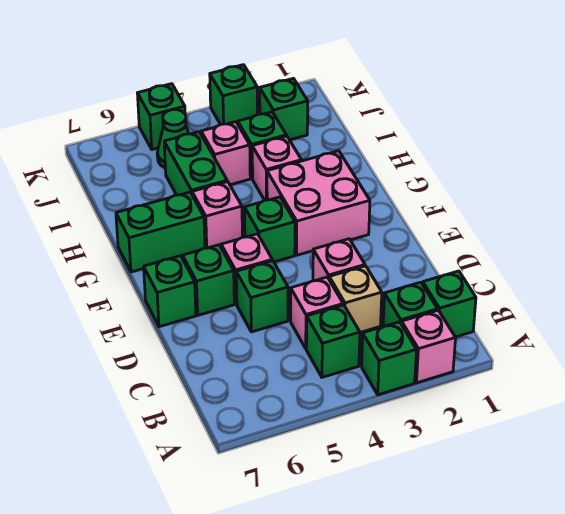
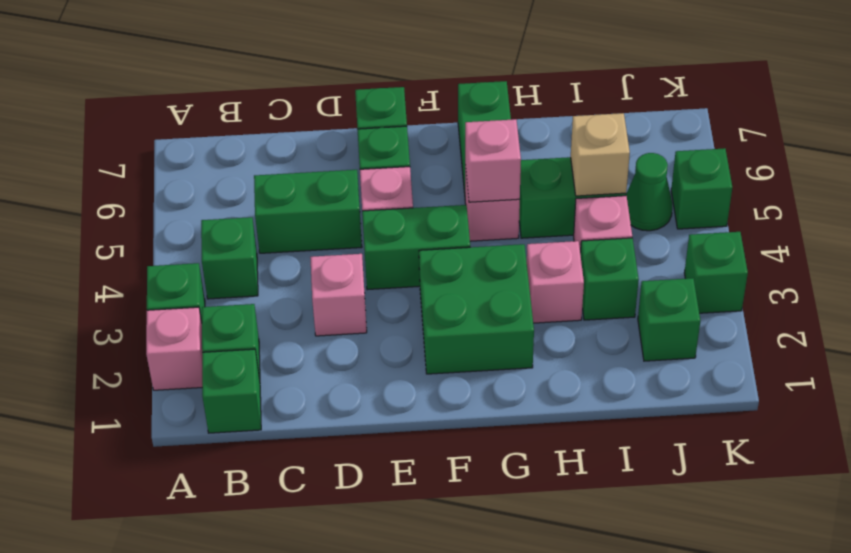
tan brick C3 level 1 -> tan brick I5 level 2
pink brick C4 level 1 -> pink brick G5 level 2
green brick D5 level 1 -> green brick C5:D5 level 1
pink brick F2:G3 level 1 -> green brick F2:G3 level 1
green brick F4 level 1 -> green brick E4:F4 level 1

